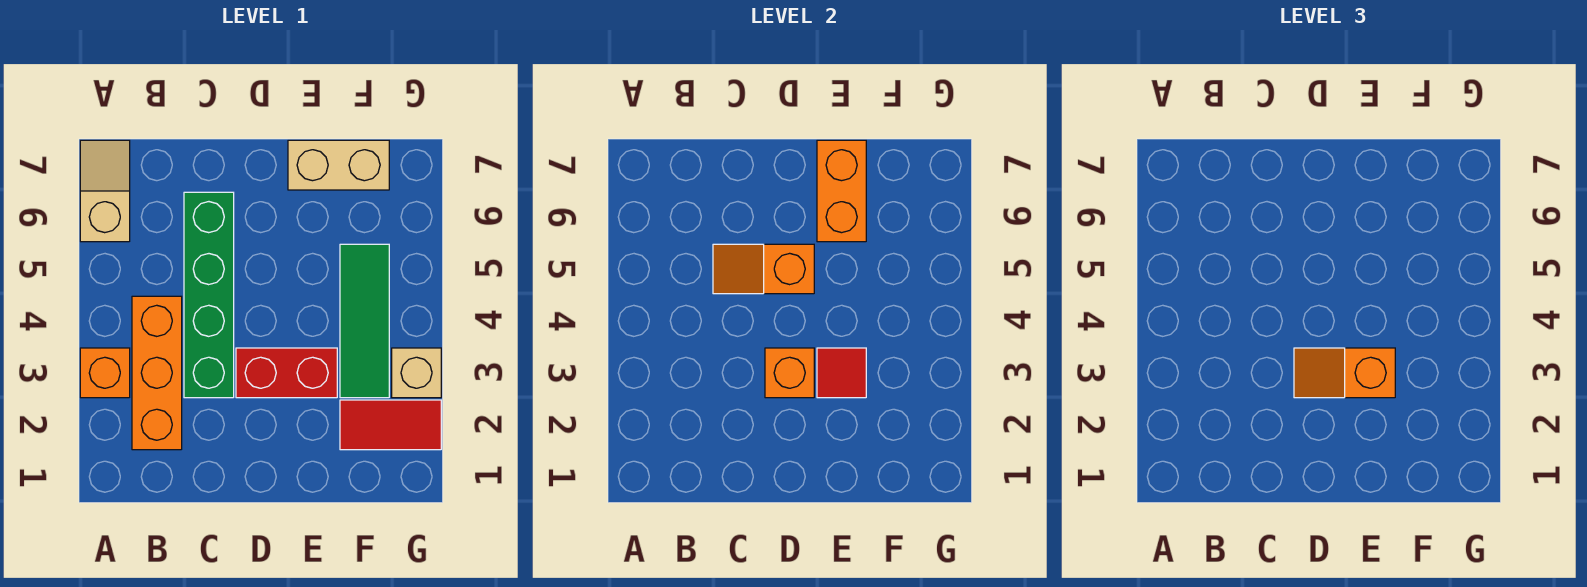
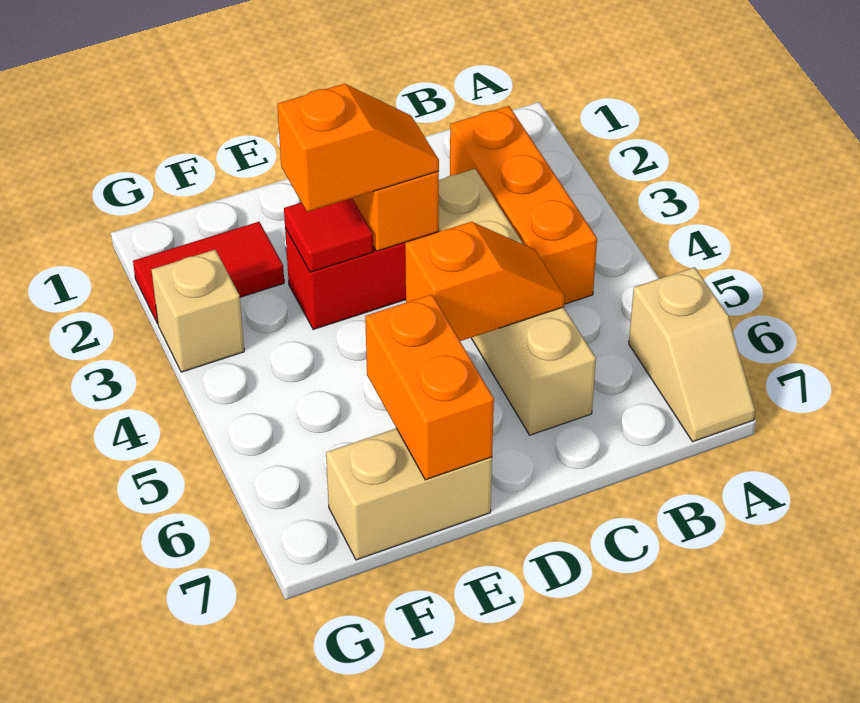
orange brick A3 level 1 -> none
green brick C3:C6 level 1 -> tan brick C3:C6 level 1
green tile F3:F5 level 1 -> none

